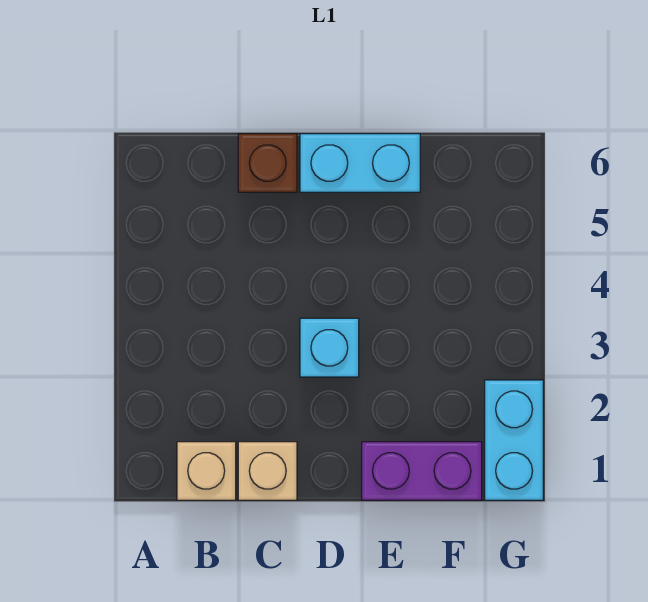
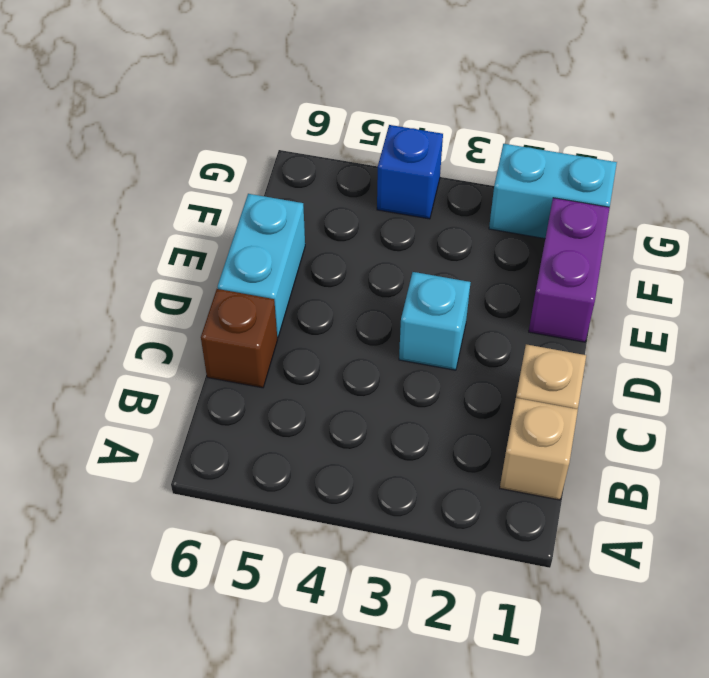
none -> blue brick G4 level 1

